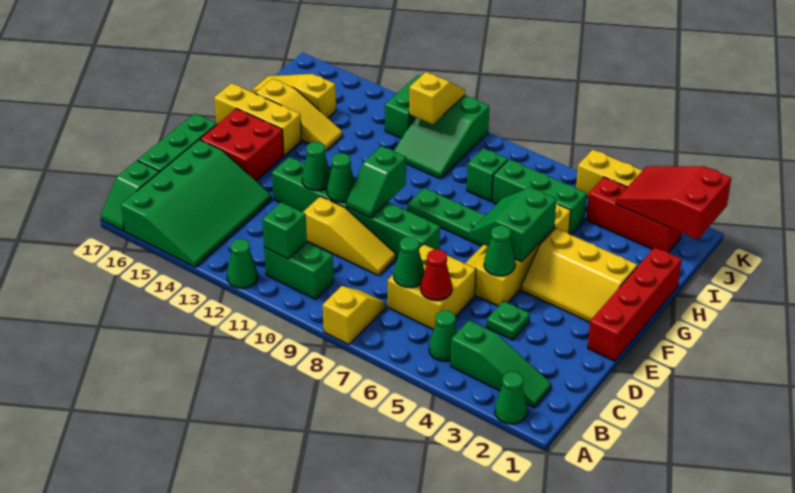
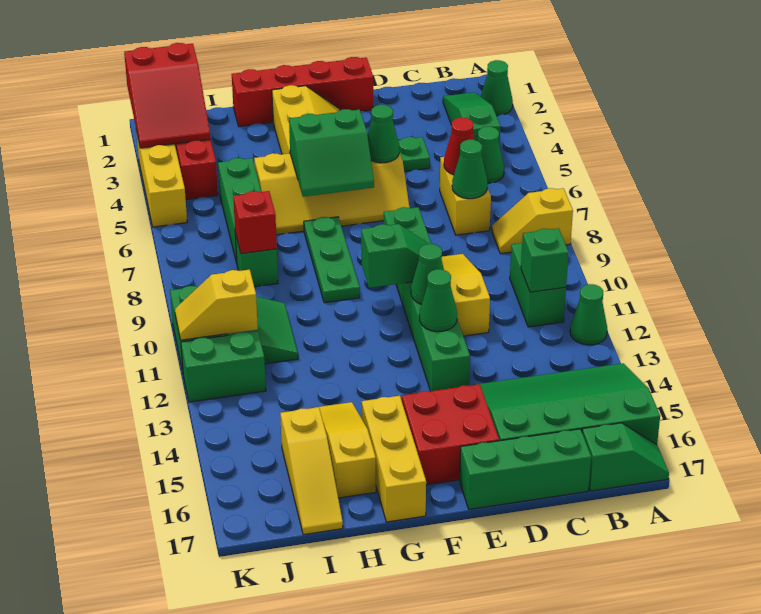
yellow brick C6:D7 level 1 -> yellow brick C6:C7 level 1
none -> red brick I8 level 2

